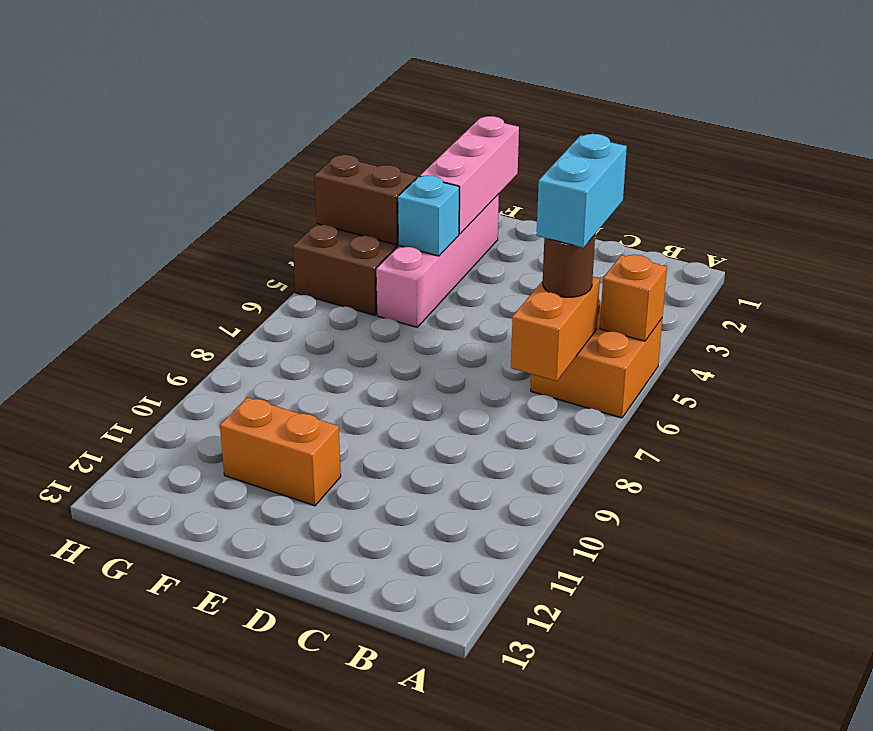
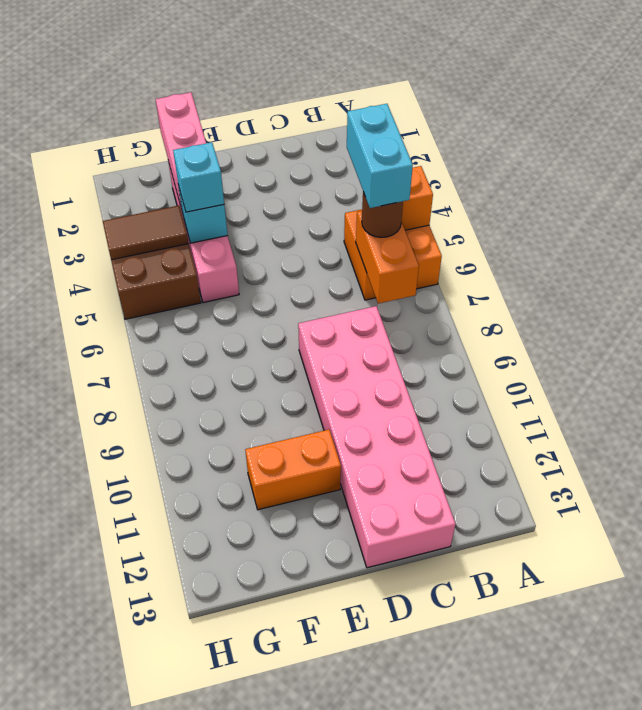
none -> pink brick C8:D13 level 1
none -> cyan brick F4 level 3
brown brick G4:H4 level 2 -> brown tile G4:H4 level 2

